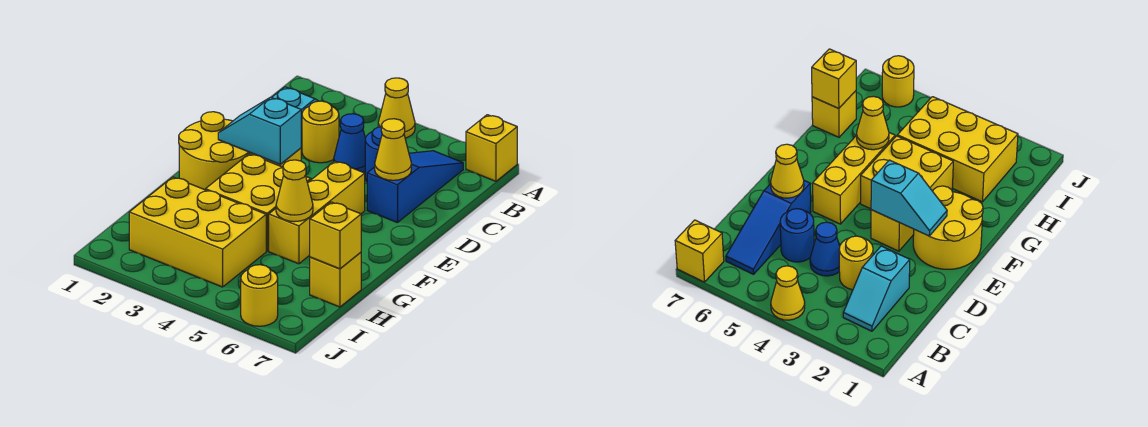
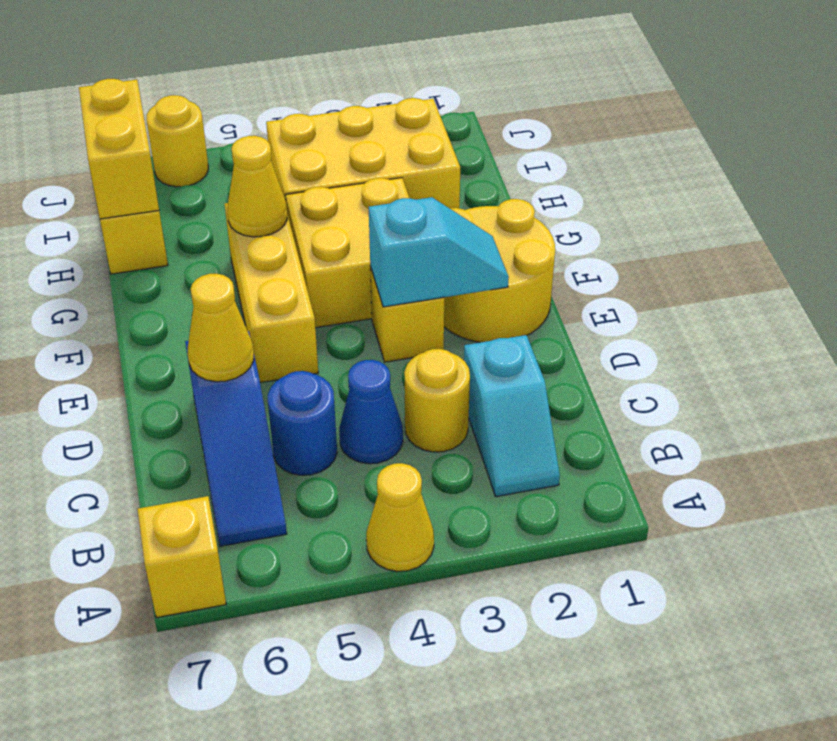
yellow brick H7 level 2 -> yellow brick H7:I7 level 2

